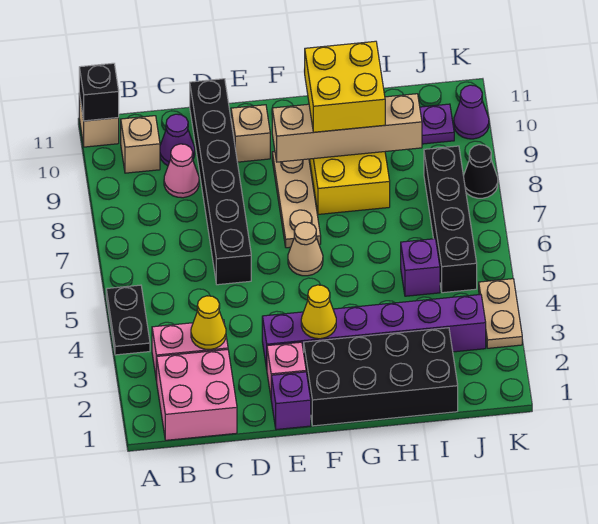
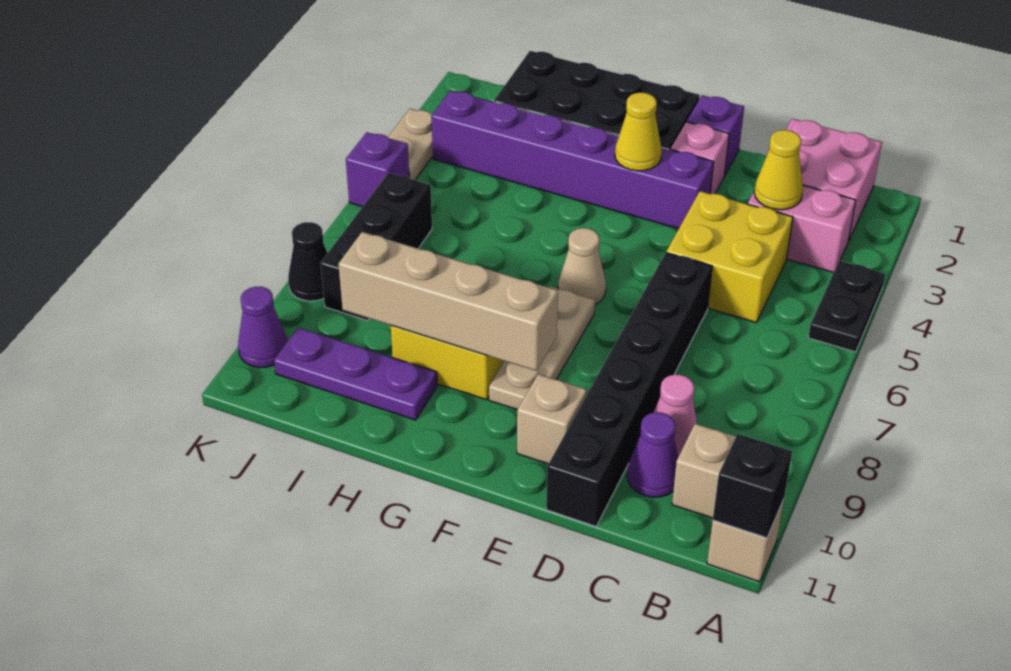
yellow brick G9:H10 level 3 -> yellow brick C4:D5 level 1
purple brick I5 level 1 -> purple brick K5 level 1
black brick J5:J8 level 1 -> black brick J6:J8 level 1

